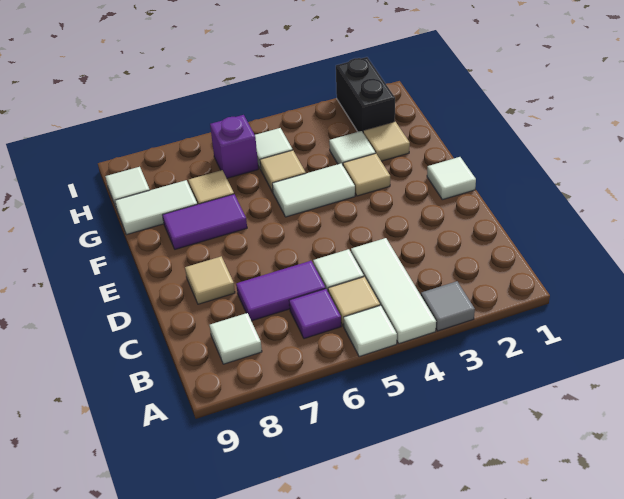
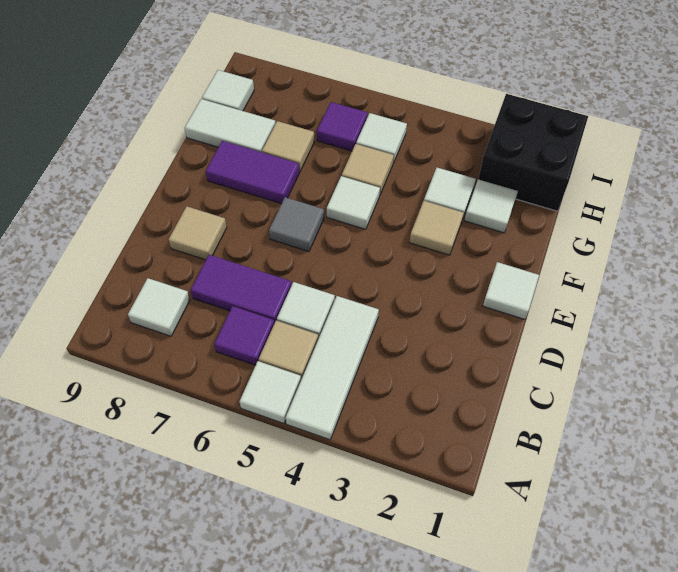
grey tile A3 level 1 -> grey tile E6 level 1
white tile F4:F5 level 1 -> white tile F5 level 1
tan tile G2 level 1 -> white tile G2 level 1
black brick H2:I2 level 1 -> black brick H1:I2 level 1
purple brick H6 level 1 -> purple tile H6 level 1

